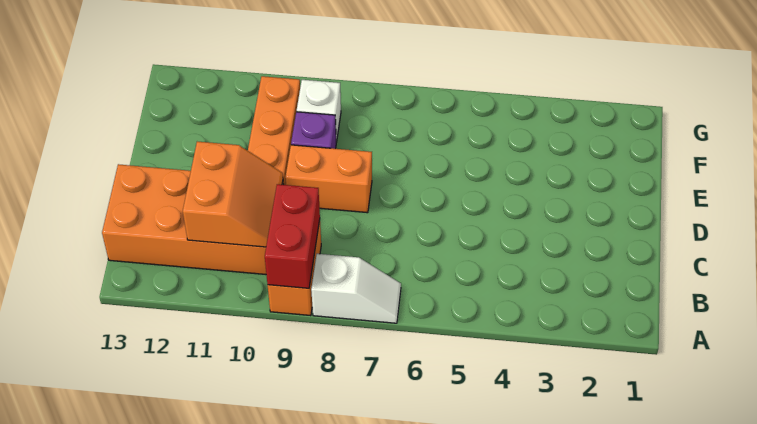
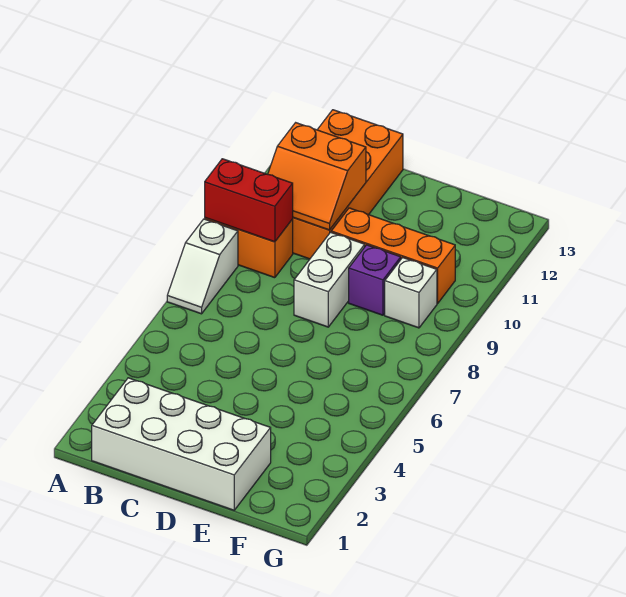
none -> white brick B1:E2 level 1
orange brick D8:D9 level 1 -> white brick D8:D9 level 1

